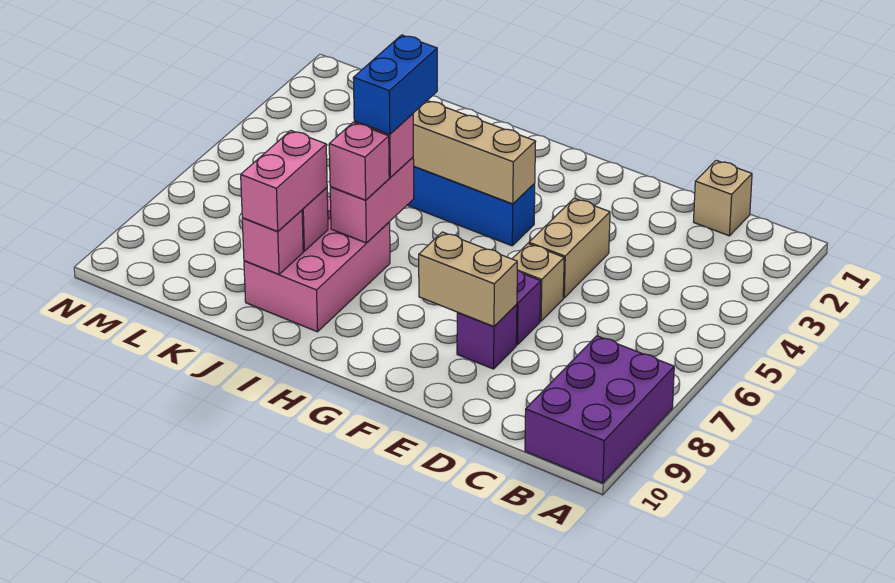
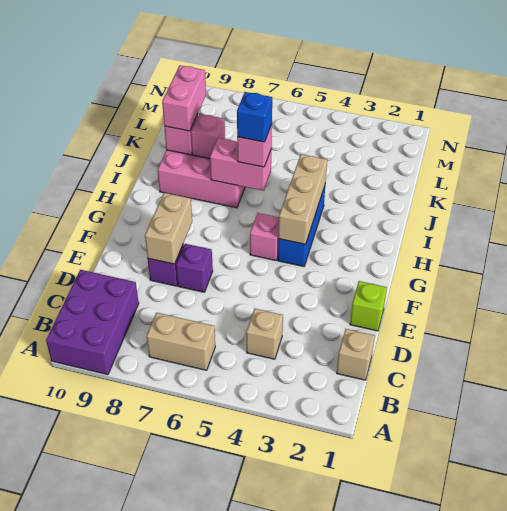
purple brick A8:B10 level 1 -> purple brick A9:C10 level 1
none -> lime brick E1 level 1
tan brick E4:E5 level 1 -> tan brick B6:B7 level 1
tan brick E6 level 1 -> tan brick C4 level 1
blue brick I5:I6 level 4 -> blue brick I6 level 4
pink brick I7 level 3 -> pink brick G5 level 1
pink brick J8:J9 level 3 -> pink brick J9:K9 level 3

